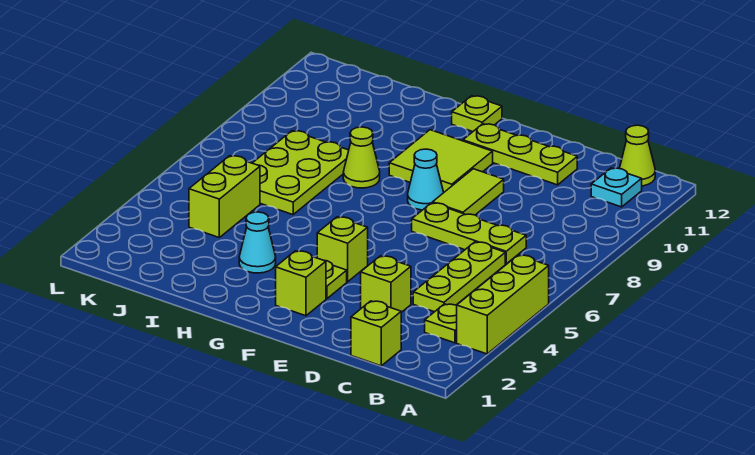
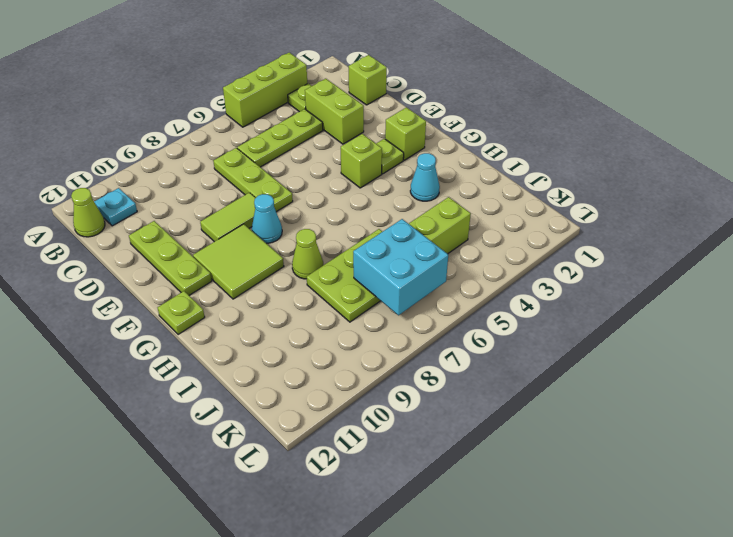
lime brick D3 level 1 -> lime brick C3:D3 level 1
none -> cyan brick J6:K7 level 2

